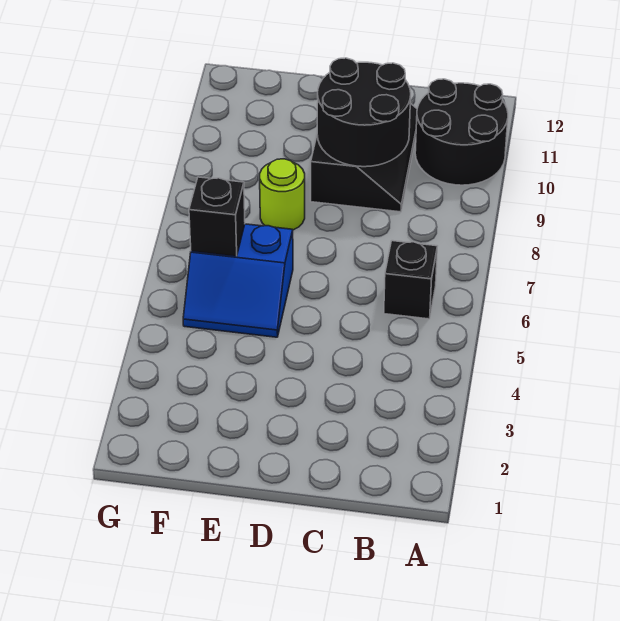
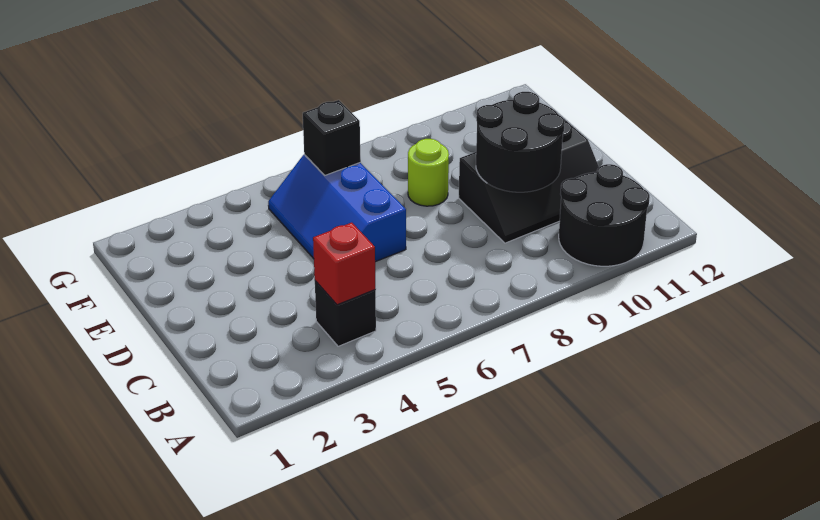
none -> red brick B4 level 2
black brick B6 level 1 -> black brick B4 level 1
blue slope E5:F6 level 1 top 6 -> blue slope D5:F6 level 1 top 6

